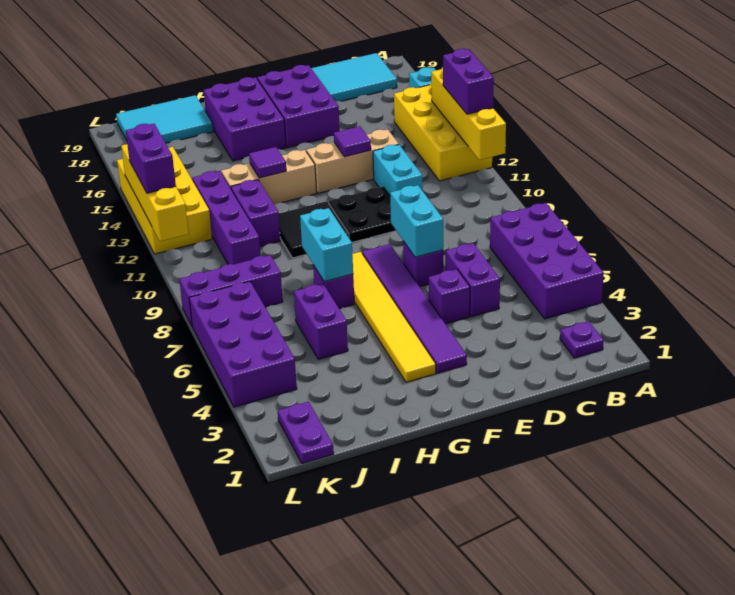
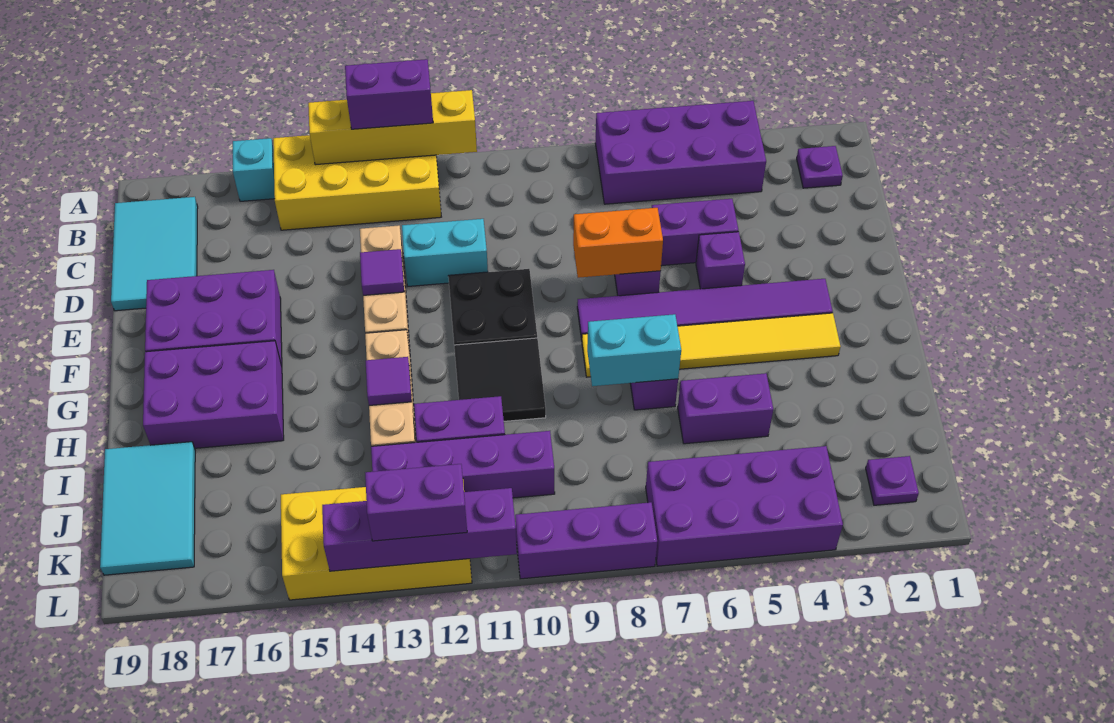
cyan brick E7:E8 level 2 -> orange brick E7:E8 level 2
purple brick J8:L8 level 1 -> purple brick L8:L10 level 1
purple plate K1:K2 level 1 -> purple plate K2 level 1
yellow brick L11:L14 level 2 -> purple brick L11:L14 level 2

